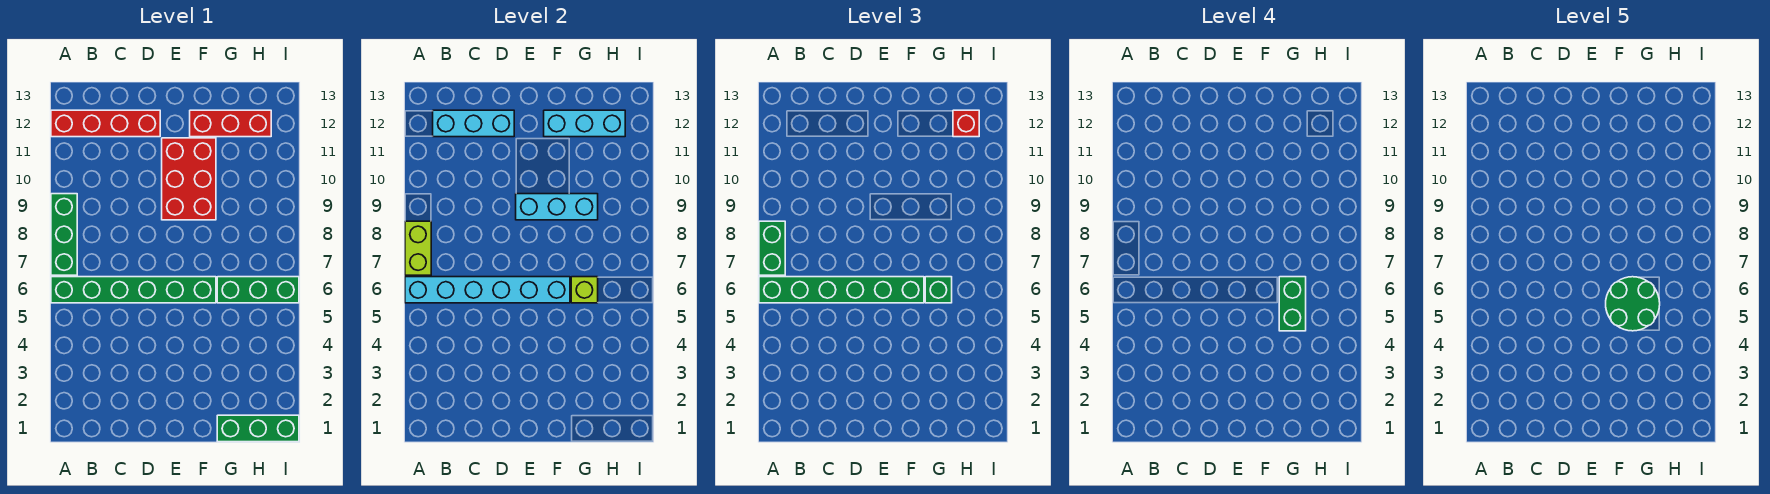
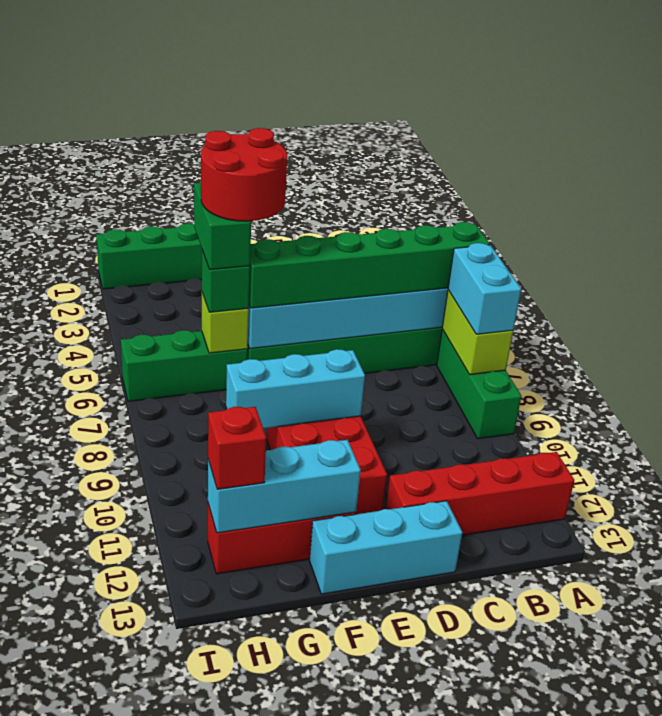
green brick A7:A8 level 3 -> cyan brick A7:A8 level 3
cyan brick B12:D12 level 2 -> cyan brick D13:F13 level 1
green round brick F5:G6 level 5 -> red round brick F5:G6 level 5

